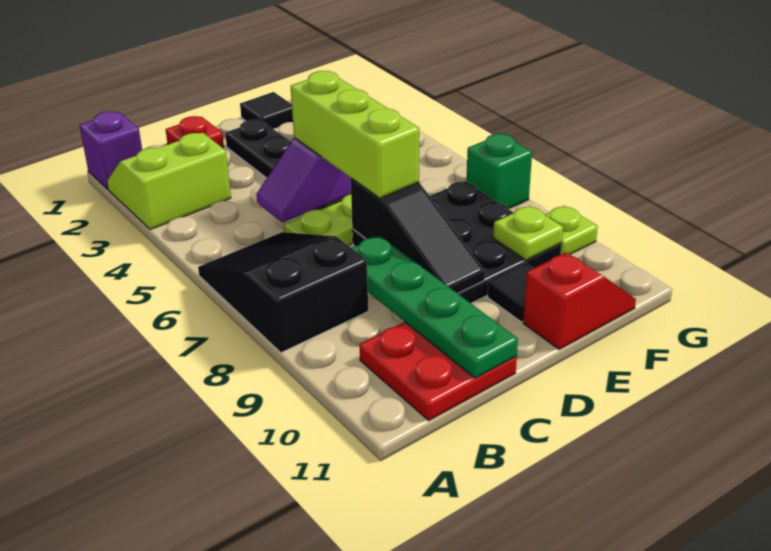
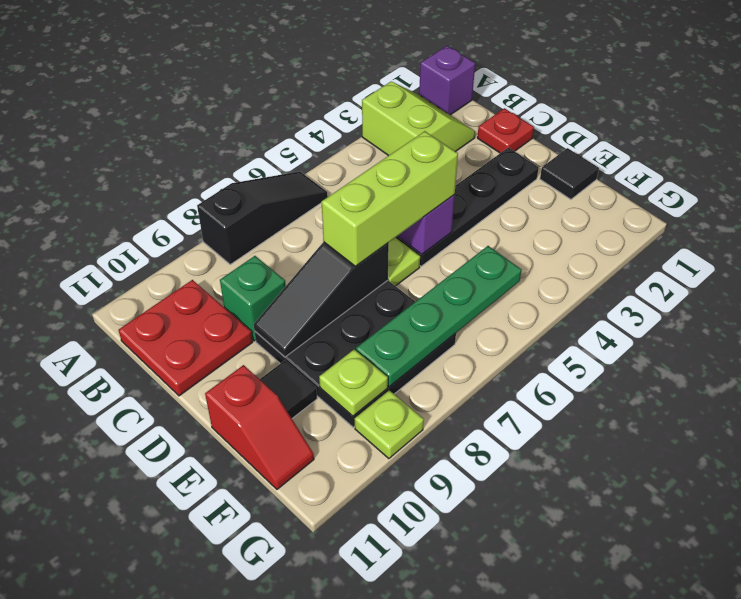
black slope A6:B8 level 1 top 8 -> black slope A6:A8 level 1 top 8
green plate C8:C11 level 2 -> green plate F5:F8 level 2
green brick G7 level 1 -> green brick C9 level 1

